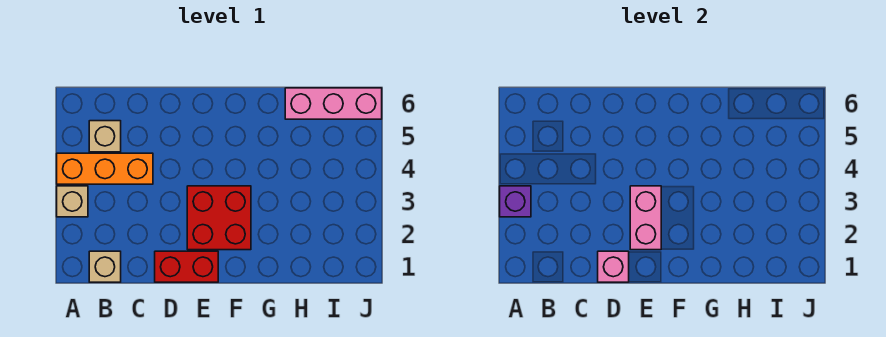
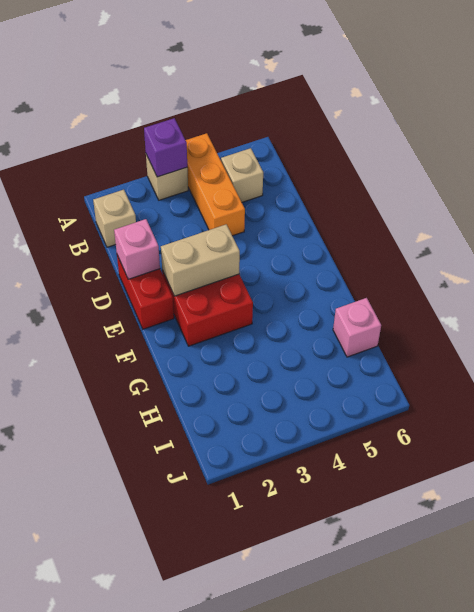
pink brick E2:E3 level 2 -> tan brick E2:E3 level 2
pink brick H6:J6 level 1 -> pink brick H6 level 1

